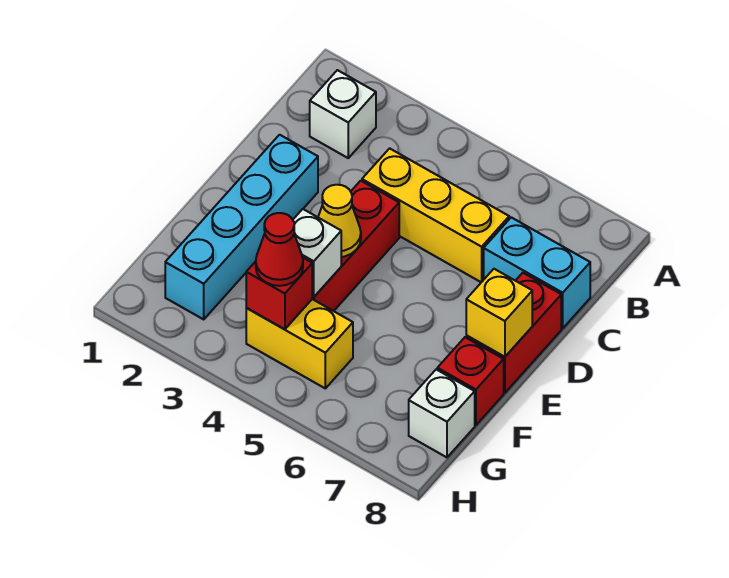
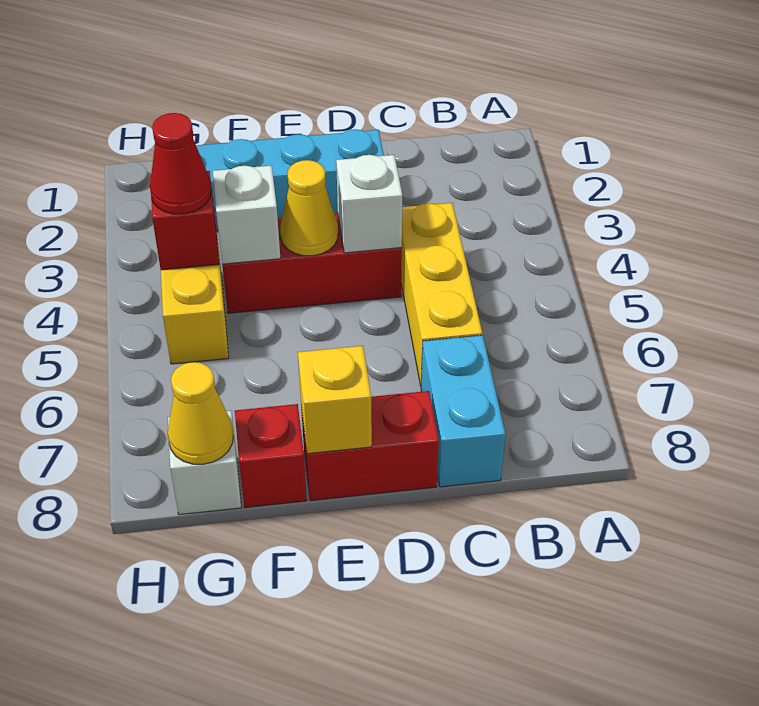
white brick B2 level 1 -> white brick D4 level 2
none -> yellow cone G8 level 2

